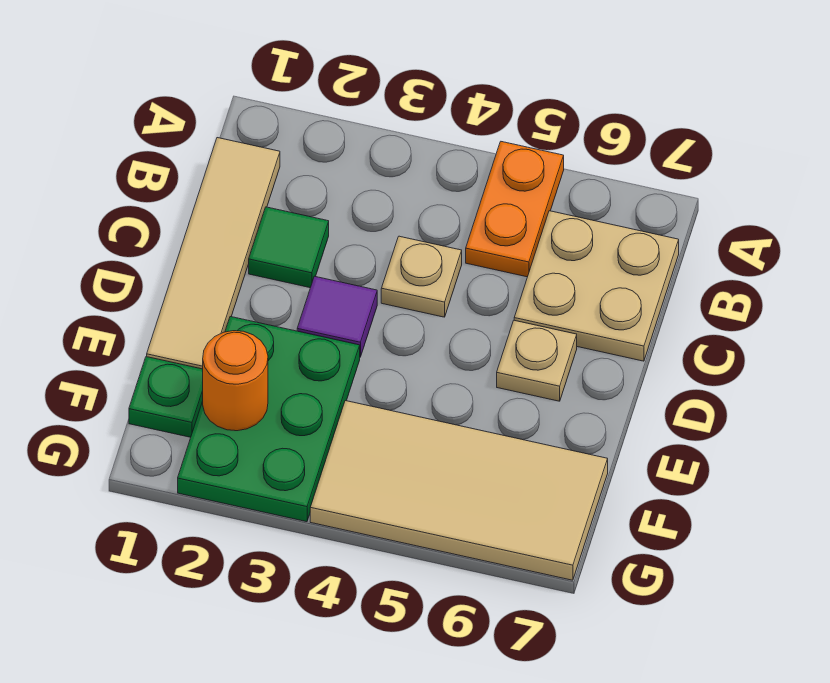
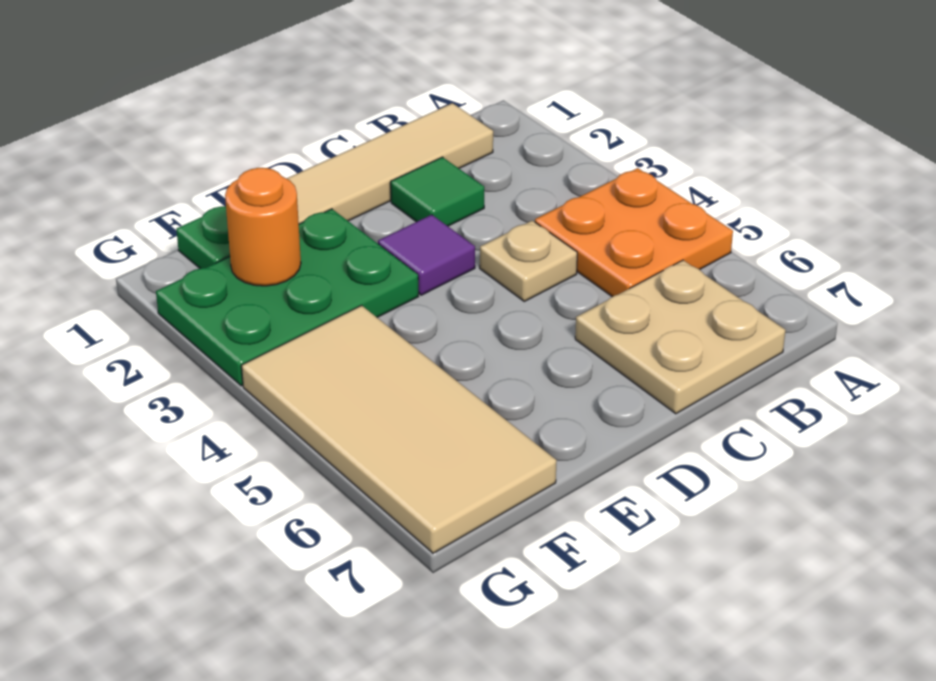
orange plate A5:B5 level 1 -> orange plate A4:B5 level 1
tan plate D6 level 1 -> none

